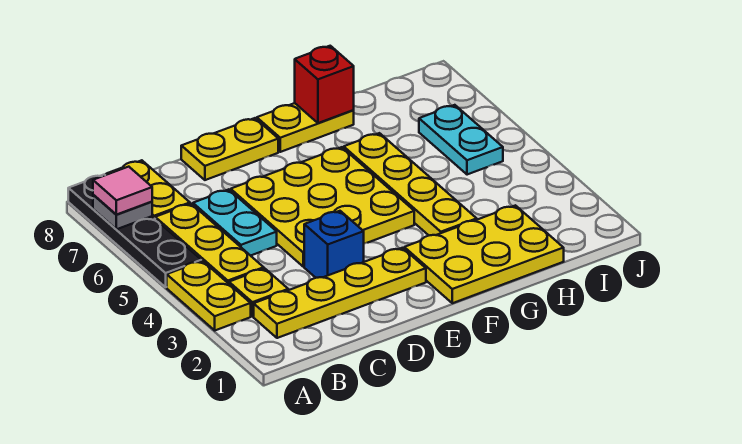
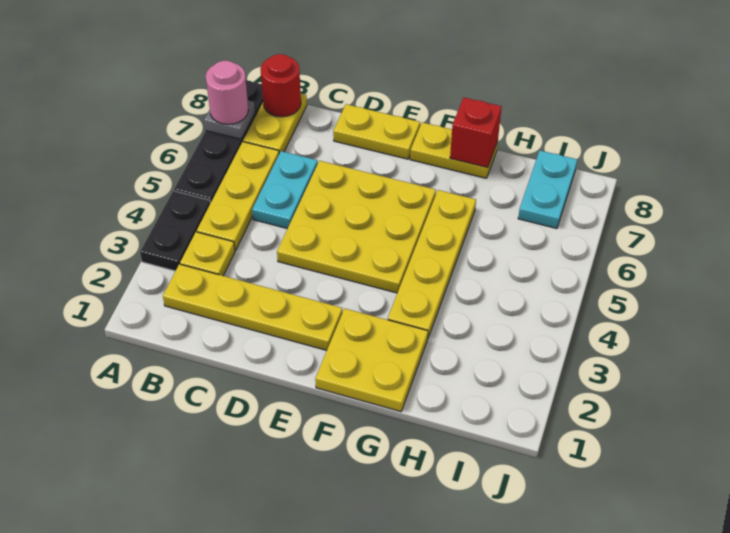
yellow plate A3:A4 level 1 -> black plate A3:A4 level 1
pink tile A7 level 3 -> pink round brick A7 level 3
none -> red round brick B8 level 2
blue brick D3 level 1 -> none
yellow plate F1:H2 level 1 -> yellow plate F1:G2 level 1
cyan plate I5:I6 level 1 -> cyan plate I7:I8 level 1

